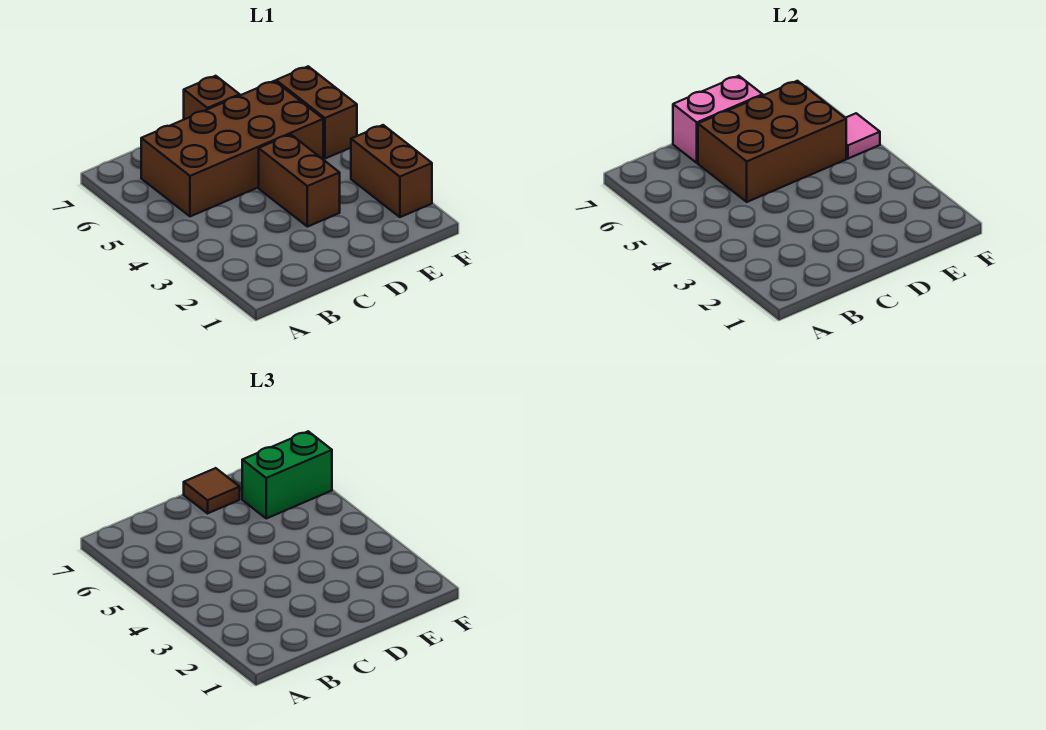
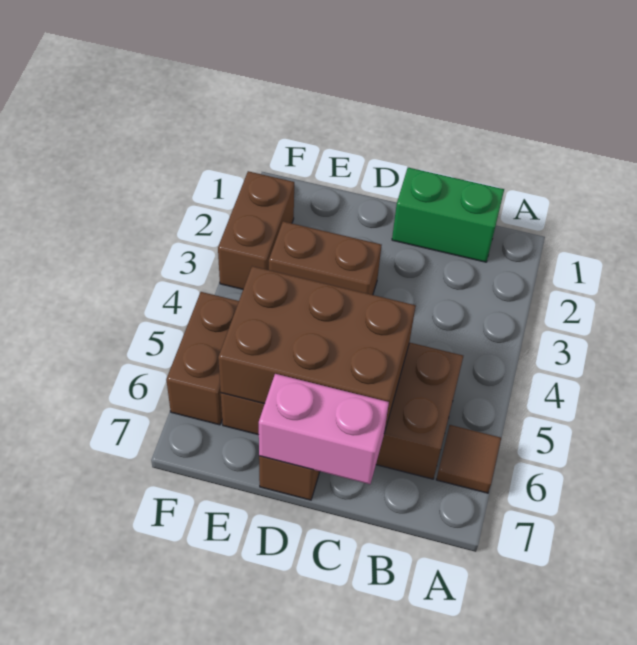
brown brick D3:D4 level 1 -> brown brick D3:E3 level 1
brown tile D7 level 3 -> brown tile A6 level 1
green brick E6:F6 level 3 -> green brick B1:C1 level 1
pink tile F5 level 2 -> none

